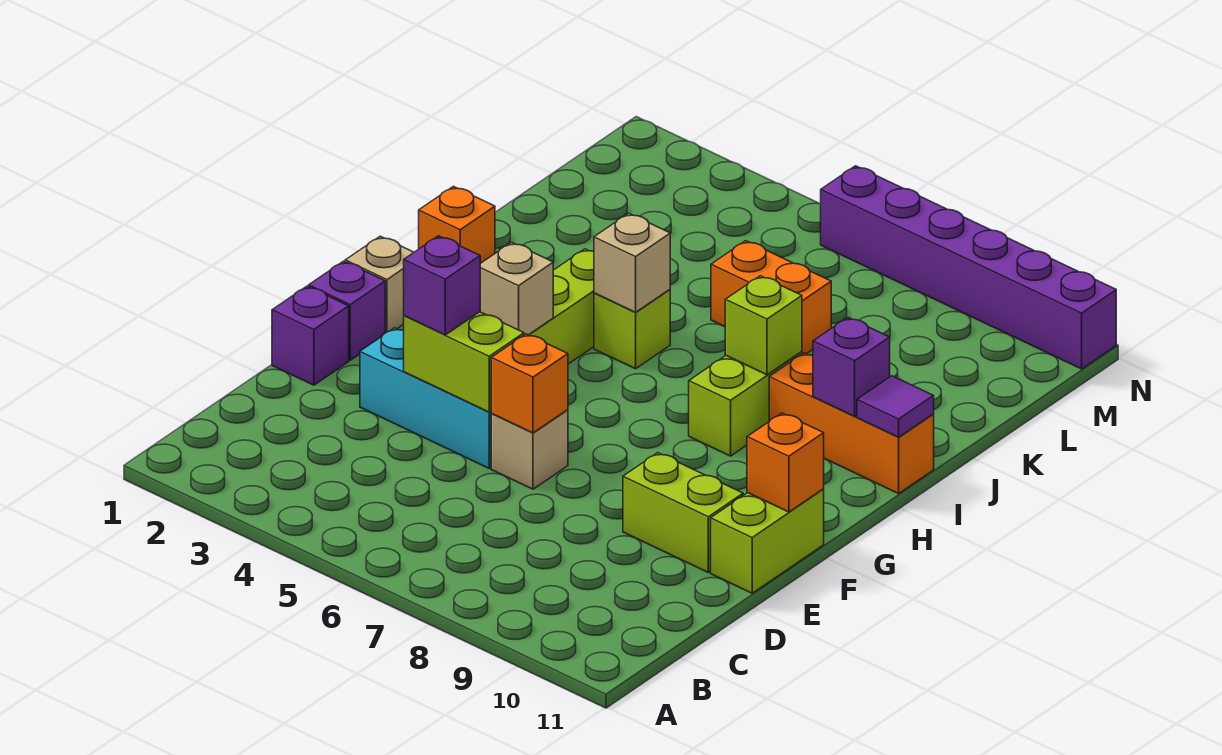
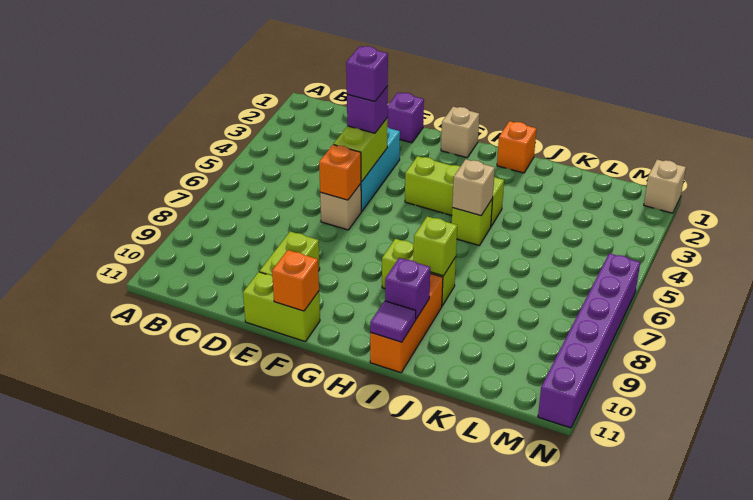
purple brick F1 level 1 -> purple brick E4 level 4
tan brick G4 level 2 -> tan brick N1 level 1
orange brick K6:K7 level 1 -> none

